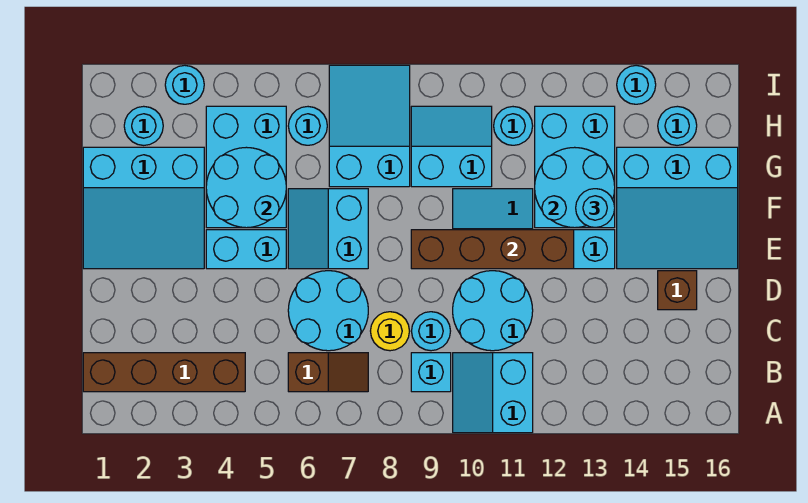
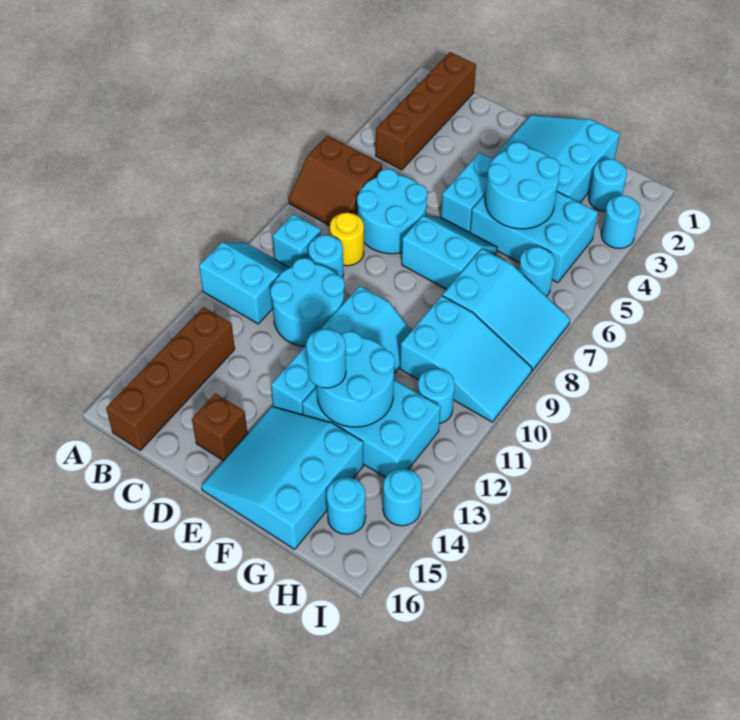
brown slope B6:B7 level 1 top 6 -> brown slope A6:B7 level 1 top 6
brown brick E9:E12 level 2 -> brown brick B13:B16 level 1
cyan slope G9:H10 level 1 top G -> cyan slope G9:I10 level 1 top G

